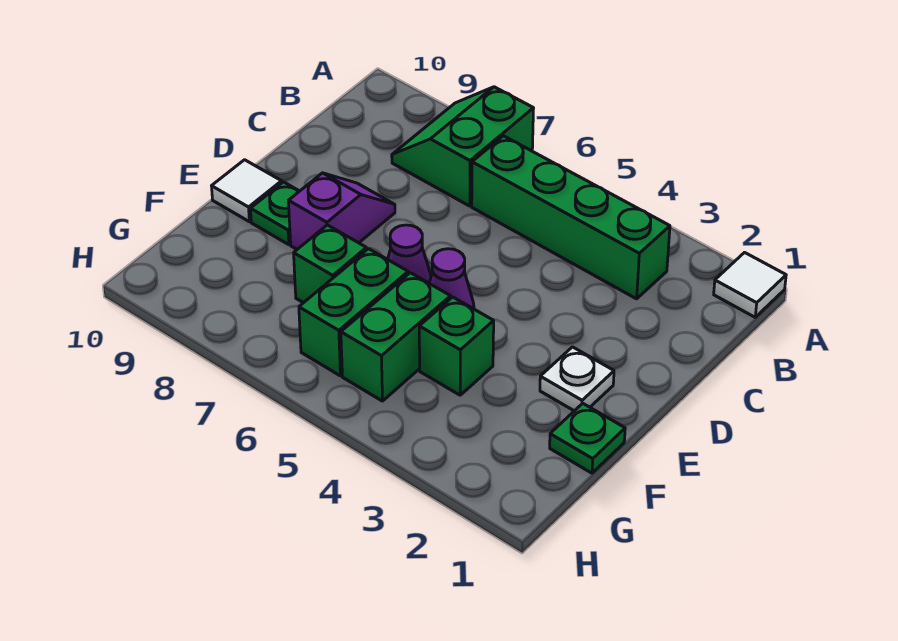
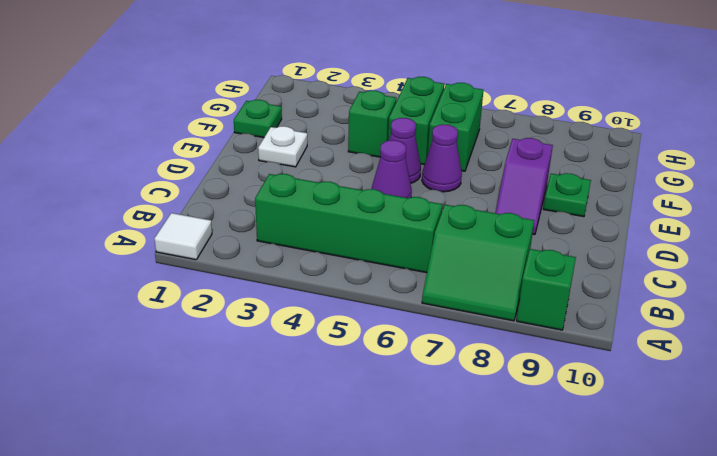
green slope A7:B8 level 1 top 7 -> green slope A7:B8 level 1 top B
none -> purple cone D5 level 1
white tile E10 level 1 -> none
green brick F7 level 1 -> green brick A9 level 1

